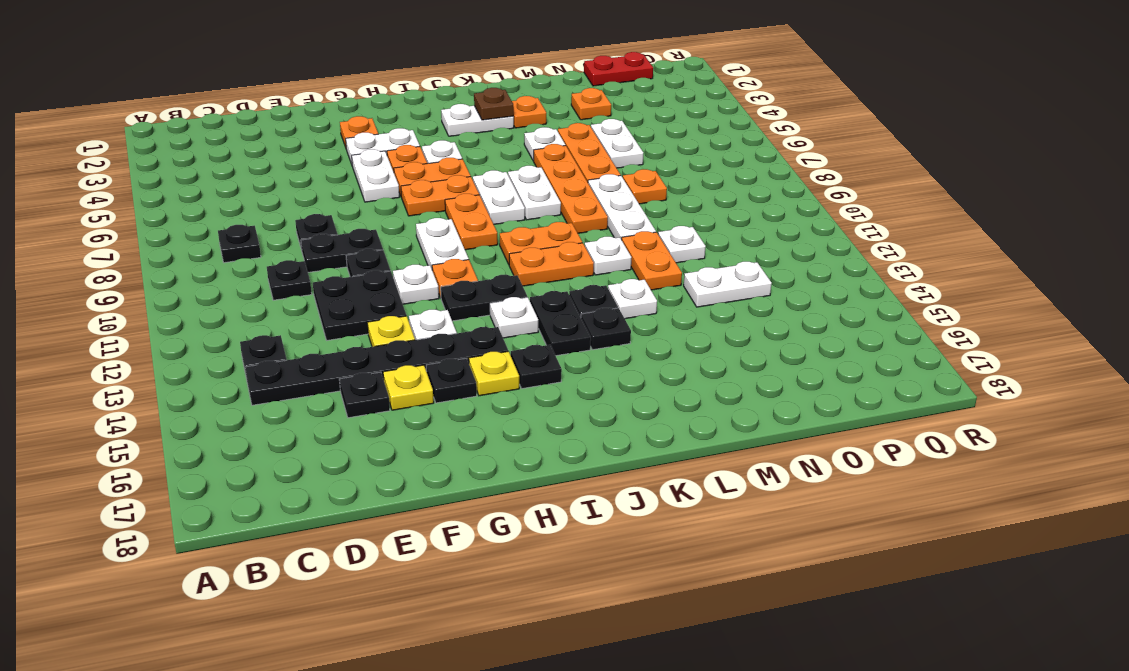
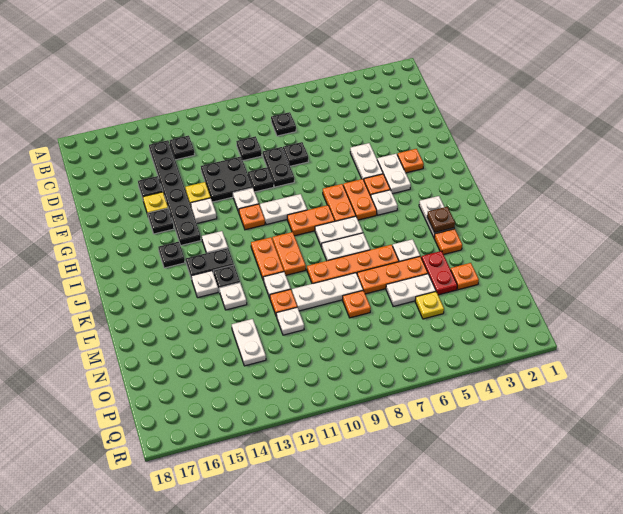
white plate G5:G6 level 1 -> white plate F5:G5 level 1
black plate H12:I12 level 1 -> none
yellow plate H15 level 1 -> yellow plate O5 level 1
black plate K14 level 1 -> white plate K14 level 1
orange plate M11:M12 level 1 -> orange plate M11 level 1
red plate O1:P1 level 1 -> red plate M4:N4 level 1

